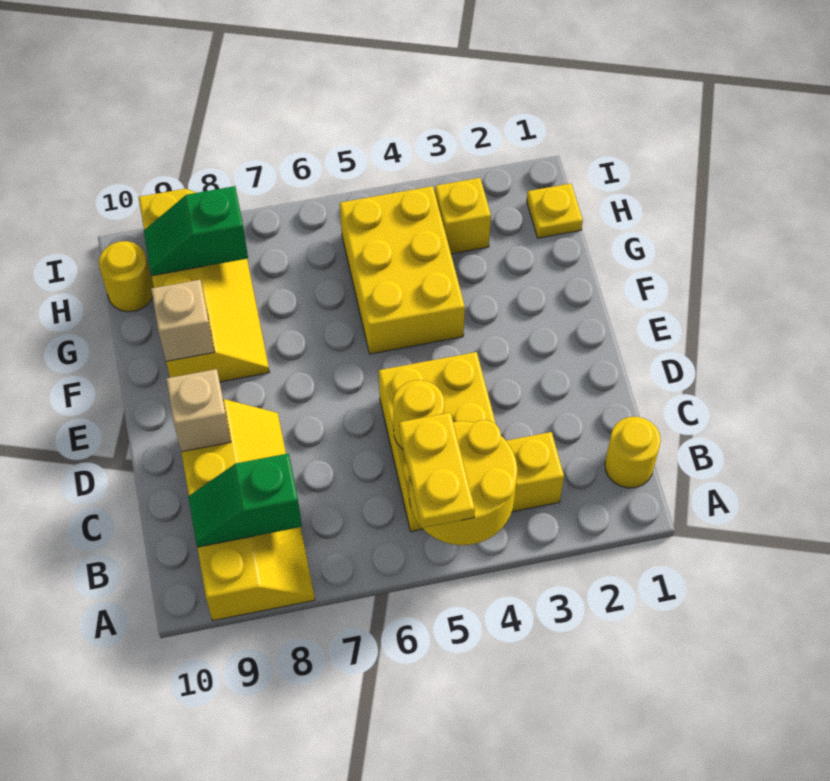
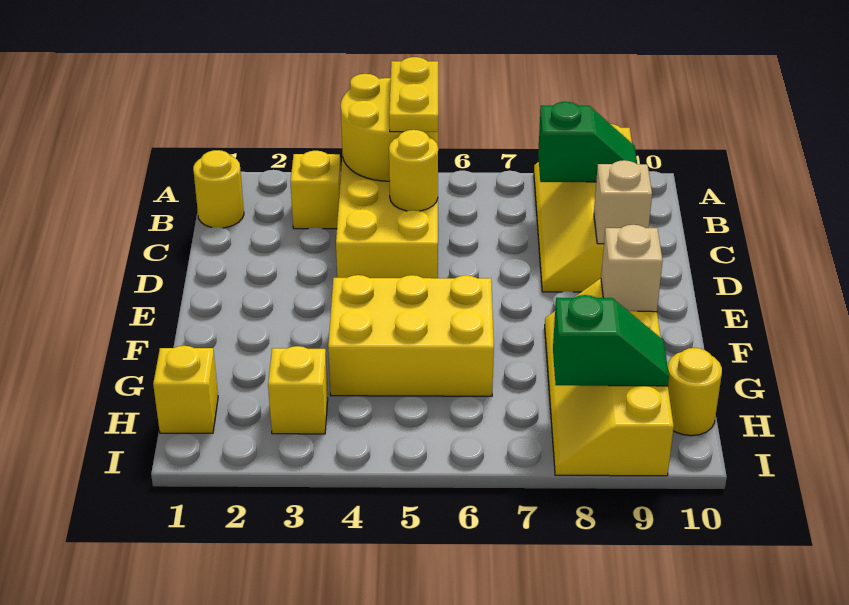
yellow brick F4:H5 level 1 -> yellow brick F4:G6 level 1
yellow plate H1 level 1 -> yellow brick H1 level 1

